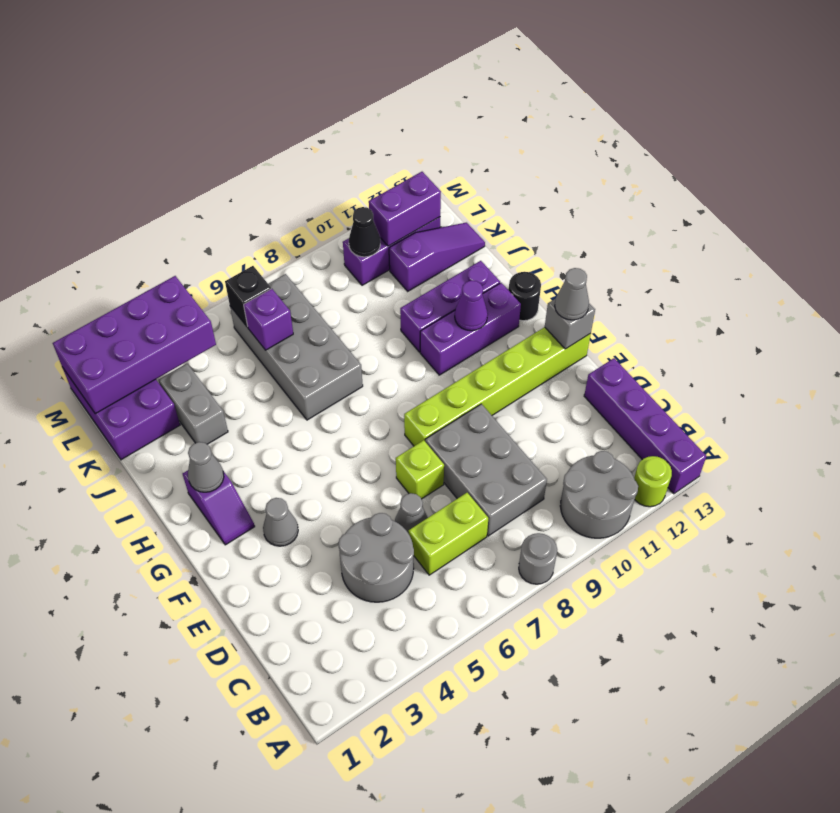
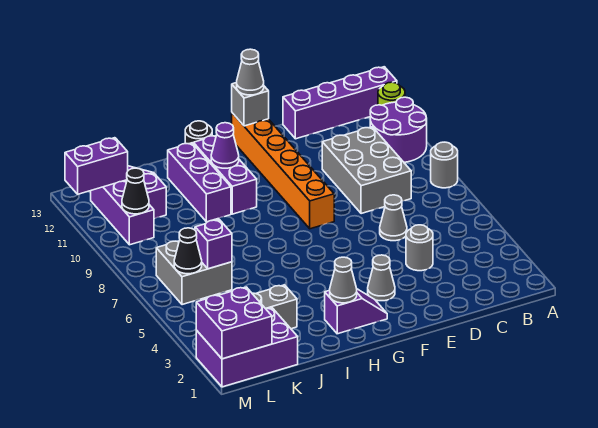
grey round brick A10:B11 level 1 -> purple round brick A10:B11 level 1
grey round brick C4:D5 level 1 -> grey round brick D4 level 1
lime brick C6:C7 level 1 -> none
grey brick C8:E9 level 1 -> grey brick C8:D10 level 1
lime brick E7 level 1 -> none
lime brick F8:F13 level 1 -> orange brick F8:F13 level 1
grey brick I6:L7 level 1 -> grey brick K6:L7 level 1
purple brick L1:M4 level 2 -> purple brick L1:M2 level 2
black brick L6 level 2 -> black cone L6 level 2
purple brick L11:L12 level 2 -> purple brick L12:M12 level 2

